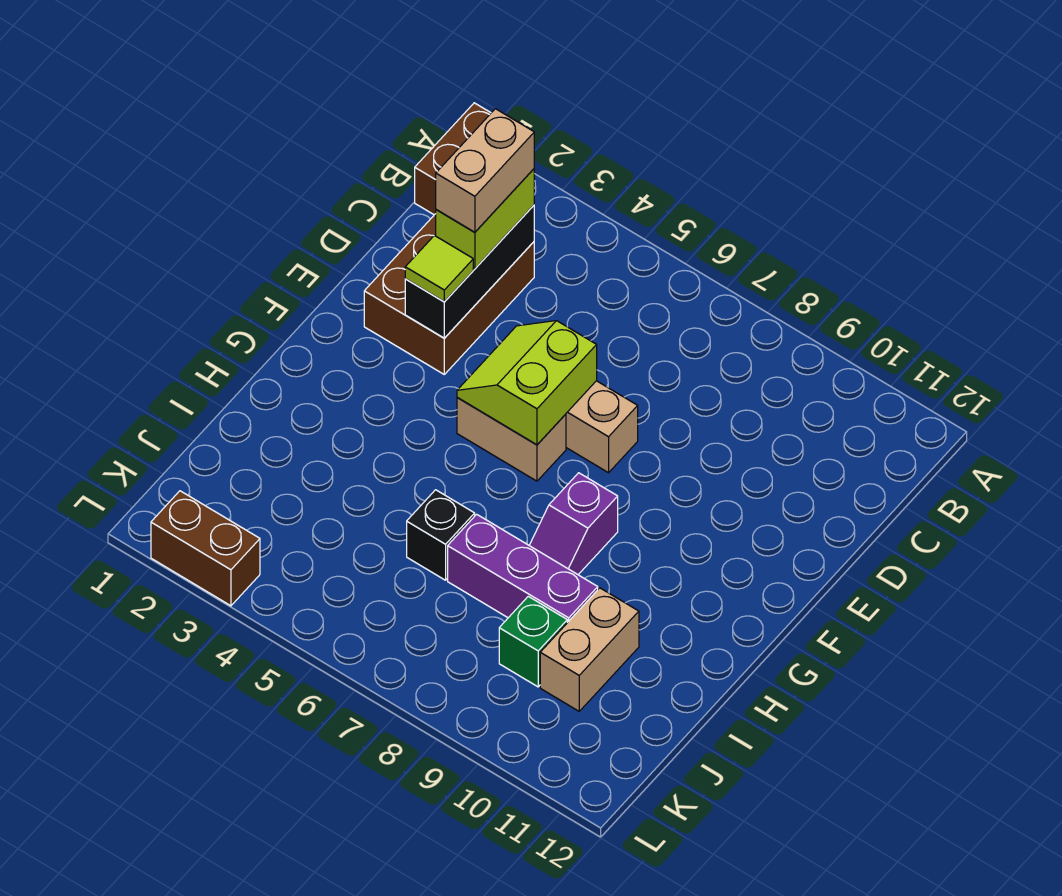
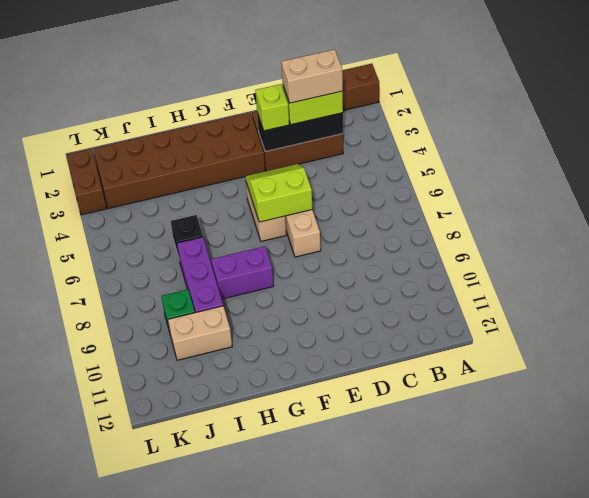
lime tile E3 level 3 -> lime brick E3 level 3
none -> brown brick F2:K3 level 1
purple slope G8:H8 level 1 top G -> purple brick G8:H8 level 1

